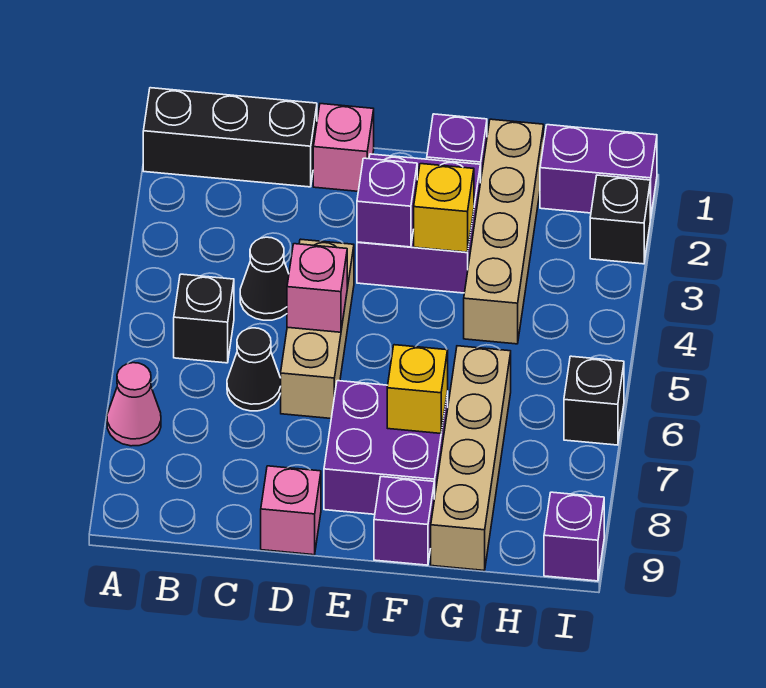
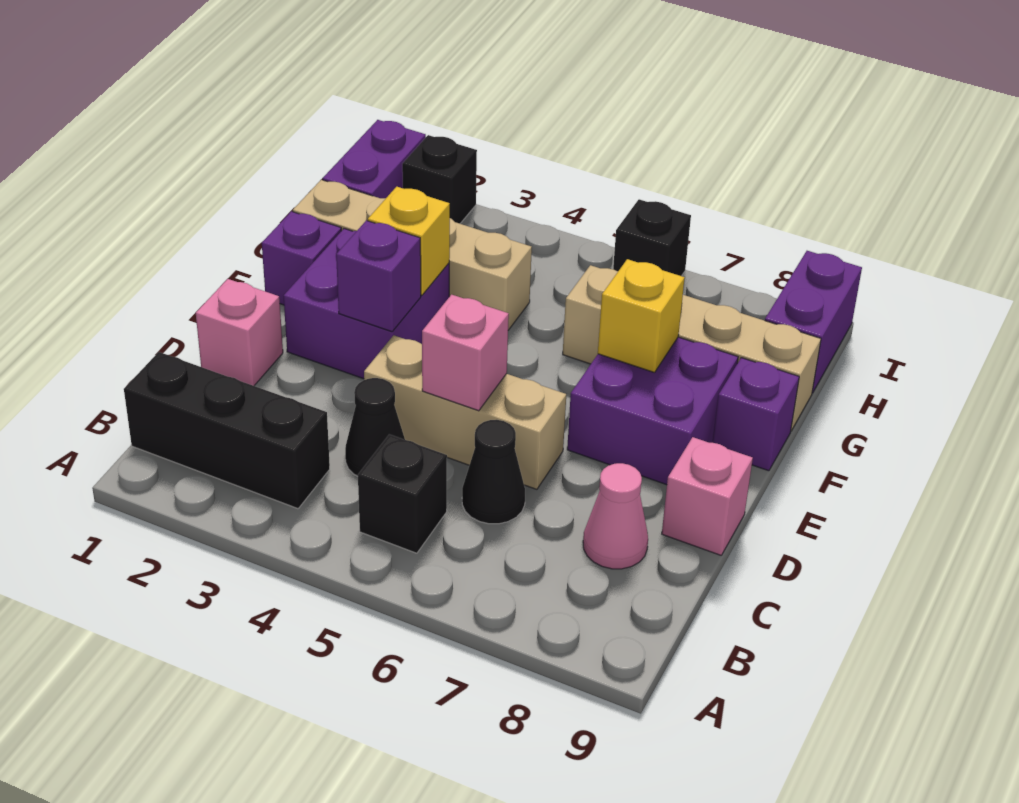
black brick A1:C1 level 1 -> black brick B1:B3 level 1
pink cone A7 level 1 -> pink cone C8 level 1
purple brick I9 level 1 -> purple brick H9:I9 level 1

